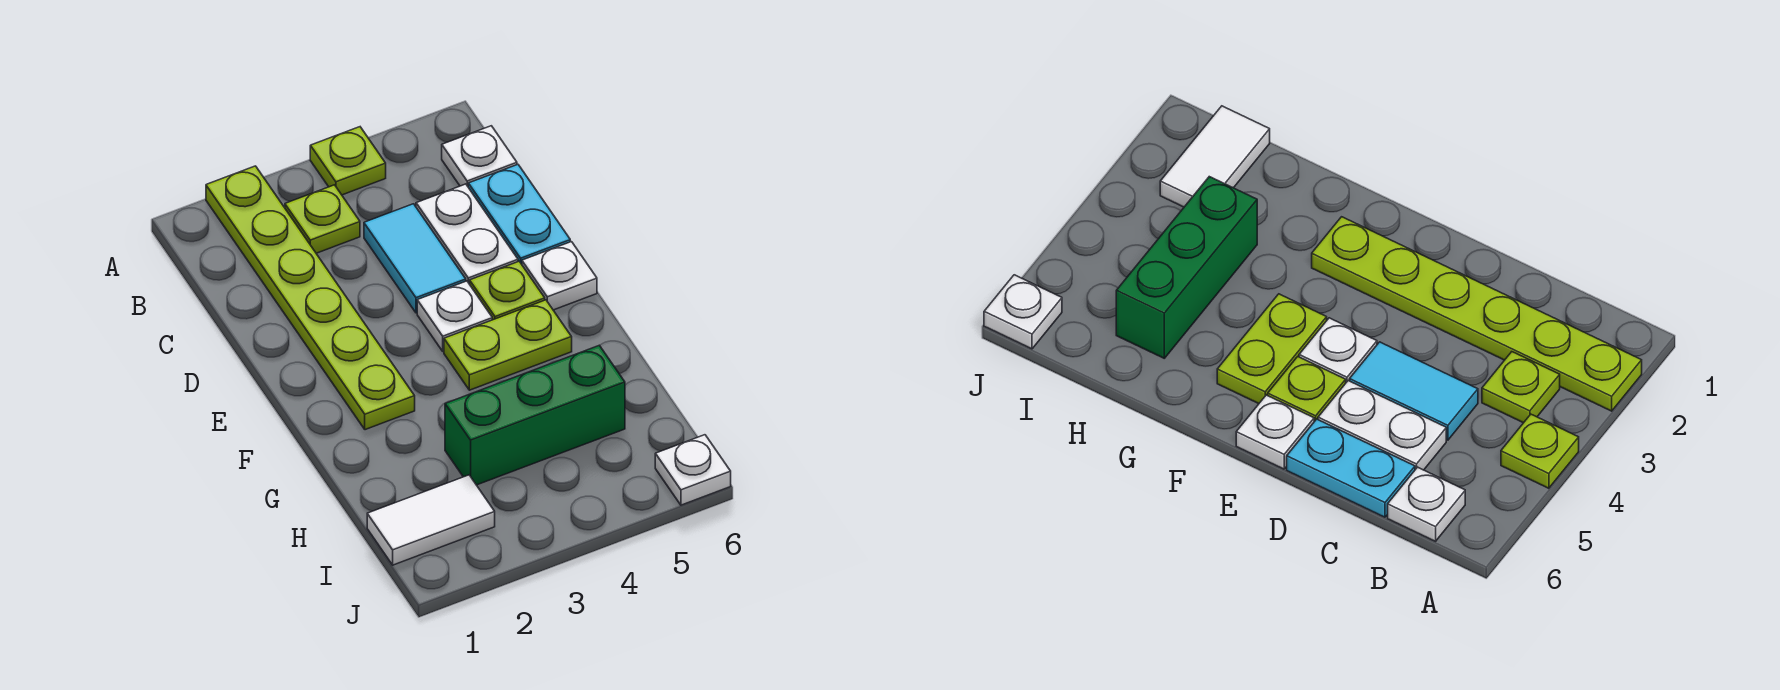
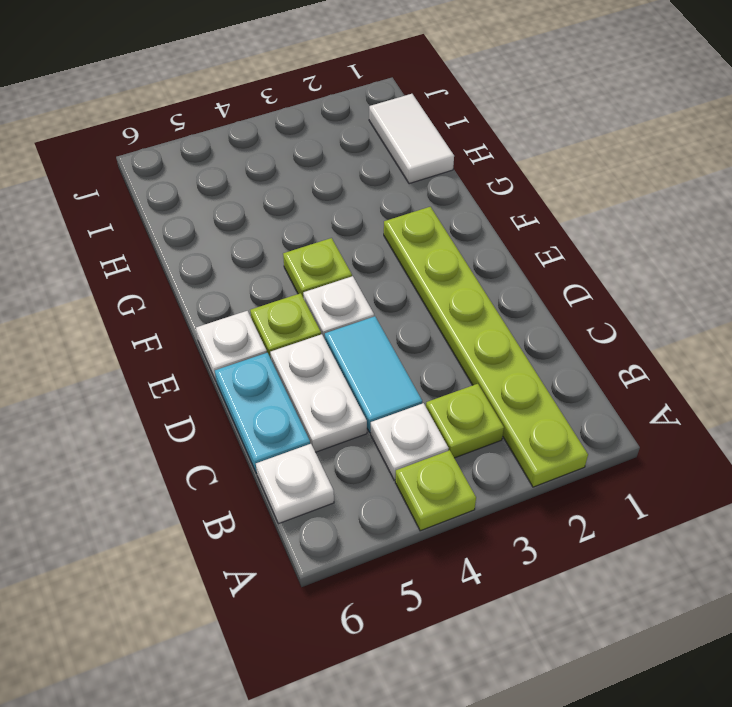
lime plate F4:F5 level 1 -> lime plate F4 level 1
green brick H3:H5 level 1 -> none
white tile I1:I2 level 1 -> white tile H1:I1 level 1
white plate J6 level 1 -> white plate B4 level 1

